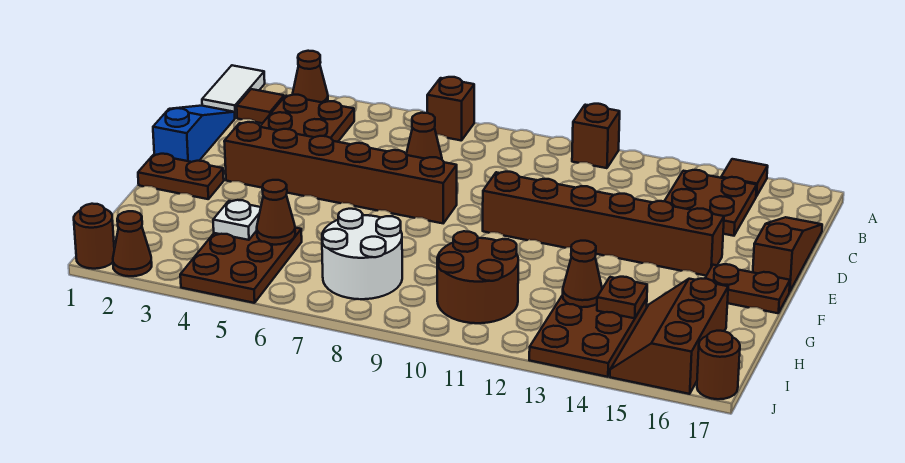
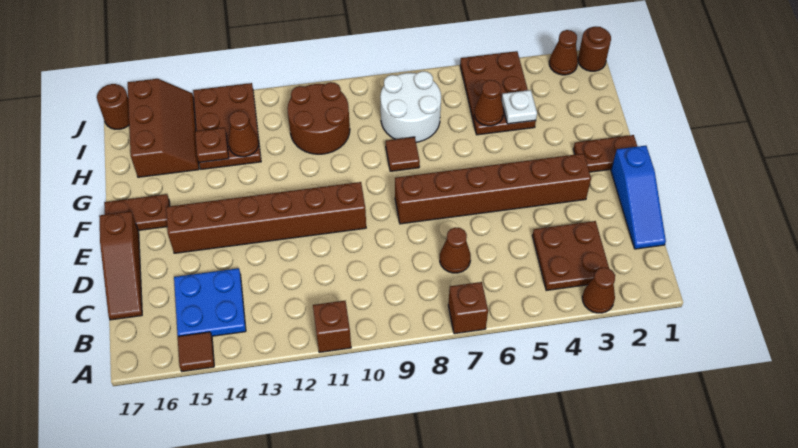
white tile A1:B1 level 1 -> none
brown tile B2 level 1 -> brown tile G8 level 1
brown plate B14:C15 level 1 -> blue plate B14:C15 level 1

